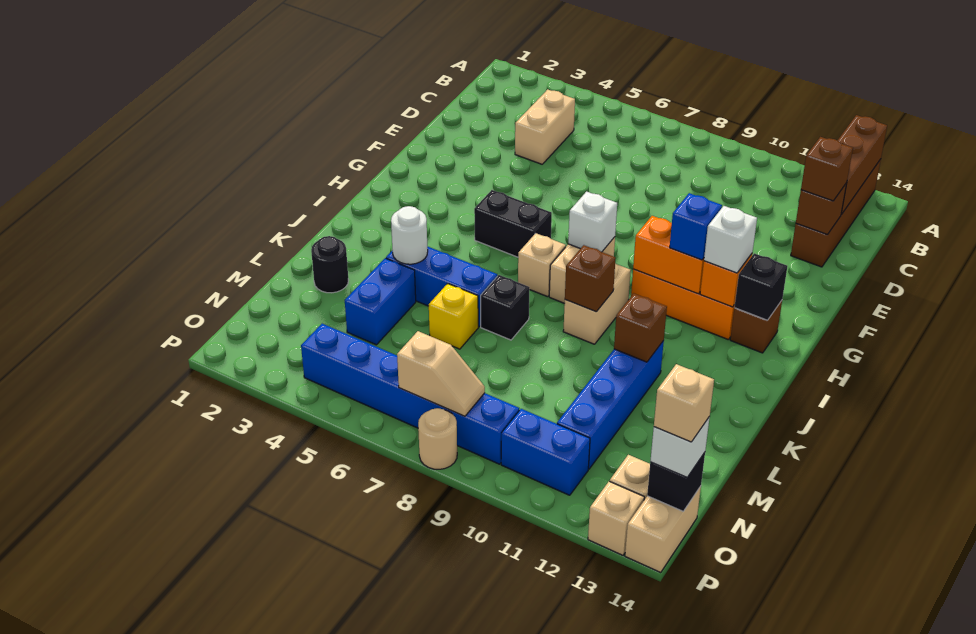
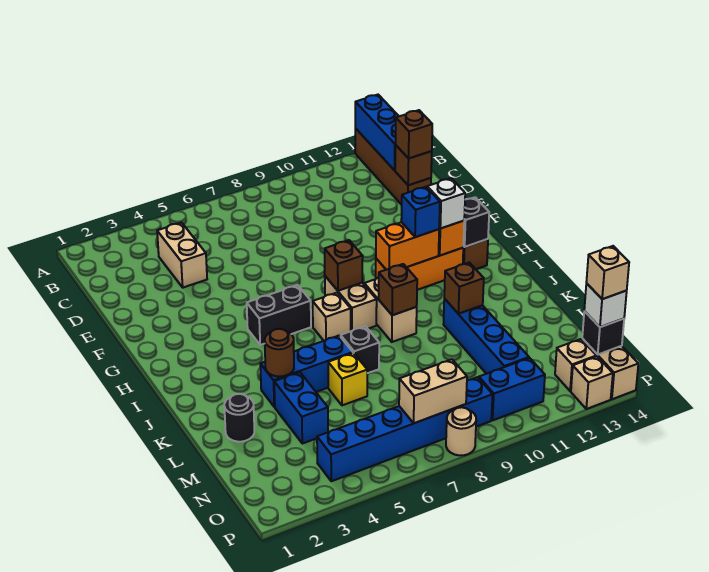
brown brick A13:C13 level 2 -> blue brick A13:C13 level 2
white brick H8 level 2 -> brown brick H8 level 2
white round brick K4 level 2 -> brown round brick K4 level 2
tan slope O7:O8 level 2 top 7 -> tan brick O7:O8 level 2

